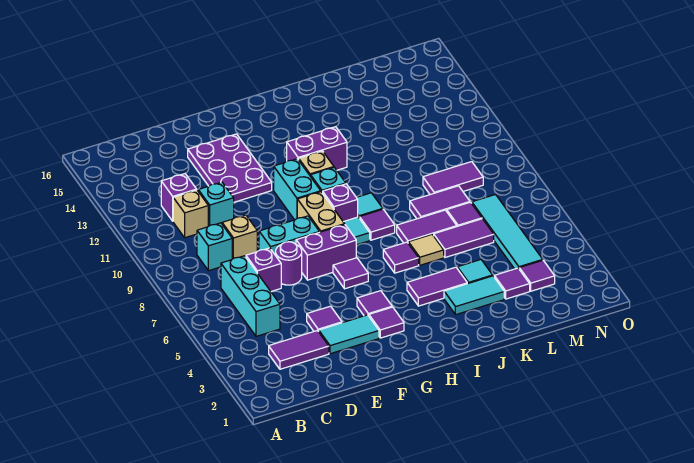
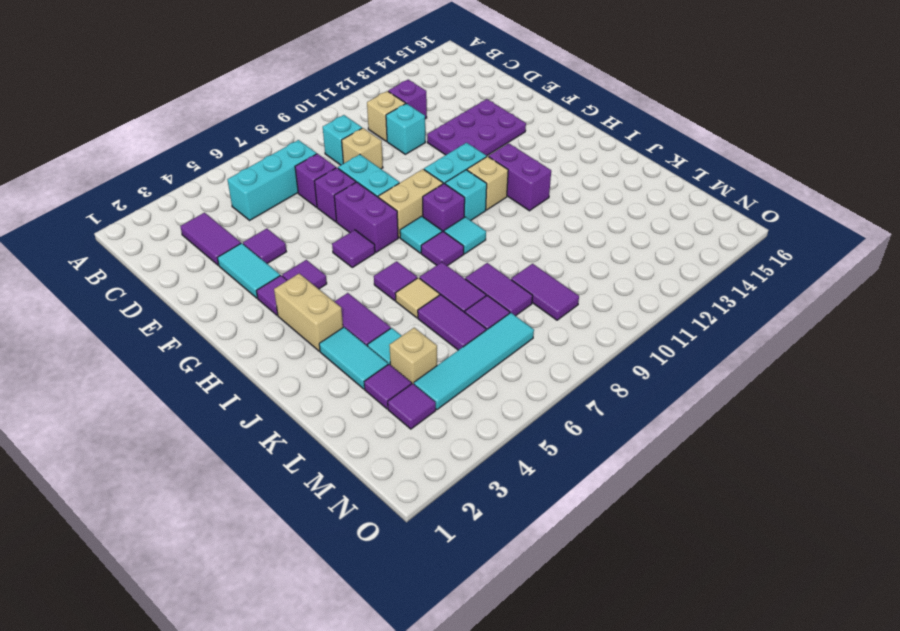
purple round brick E7 level 1 -> purple brick E7 level 1
none -> tan brick H3:I3 level 1
none -> tan brick L4 level 1

